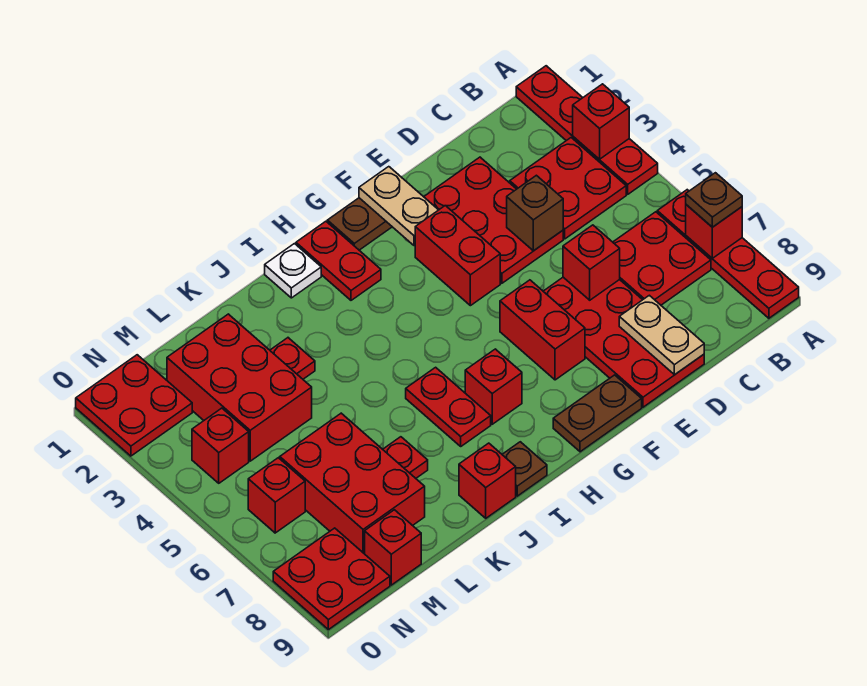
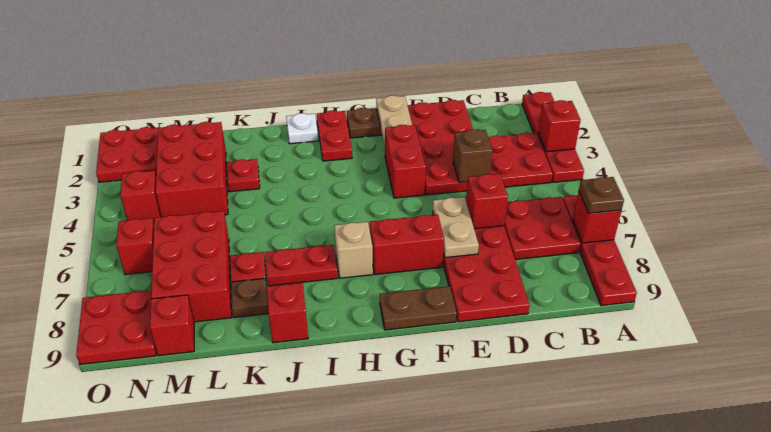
red plate D2:E4 level 1 -> red plate D1:E4 level 1
tan plate D8:D9 level 2 -> tan plate E6:E7 level 2
red brick F6:F7 level 1 -> red brick F7:G7 level 1
red brick H7 level 1 -> tan brick H7 level 1
red plate I6:I7 level 1 -> red plate I7:J7 level 1
brown plate I9 level 1 -> brown plate K8 level 1

